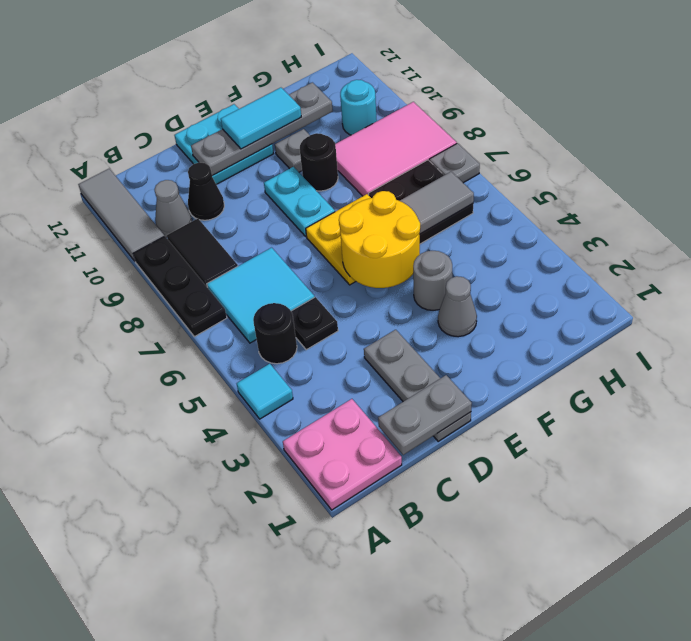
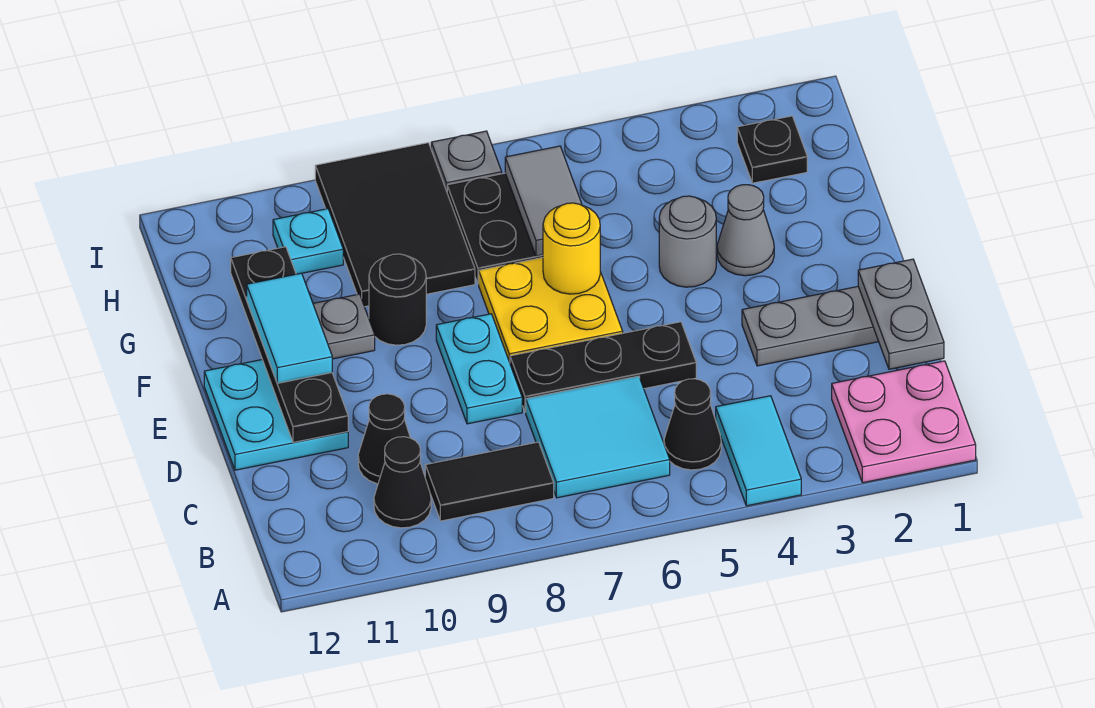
cyan tile A4 level 1 -> cyan tile A4:B4 level 1
black plate A7:A9 level 1 -> black plate D5:D7 level 1
grey tile A10:A12 level 1 -> none
black round brick B5 level 1 -> black cone B5 level 1
grey cone B10 level 1 -> black cone B10 level 1
black plate C5 level 1 -> black plate H2 level 1
grey plate D11:G11 level 2 -> black plate D11:G11 level 2
yellow round brick E5:F6 level 2 -> yellow round brick F6 level 2
cyan plate E8:E9 level 1 -> cyan plate D8:E8 level 1
pink tile G8:I9 level 1 -> black tile G8:I9 level 1
cyan round brick H10 level 1 -> cyan plate H10 level 1

